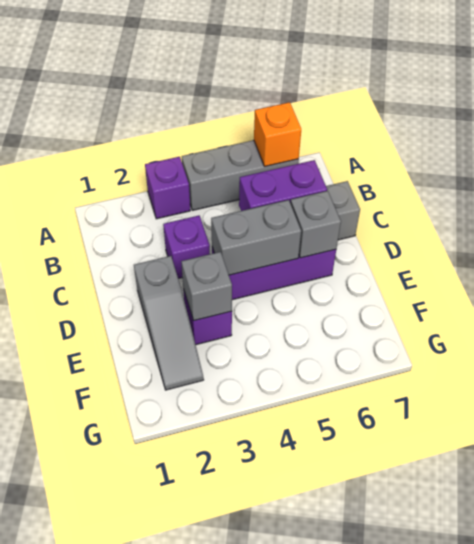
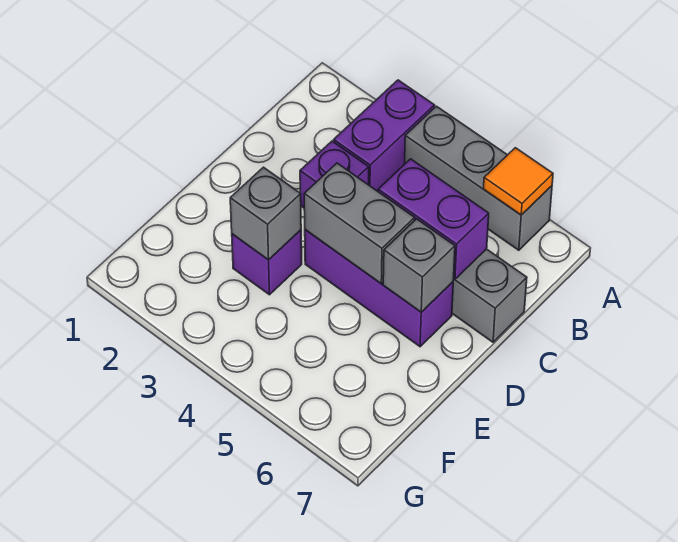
purple brick A3 level 1 -> purple brick A3:B3 level 1
orange brick A6 level 2 -> orange tile A6 level 2
grey slope D2:F2 level 1 top D -> none

